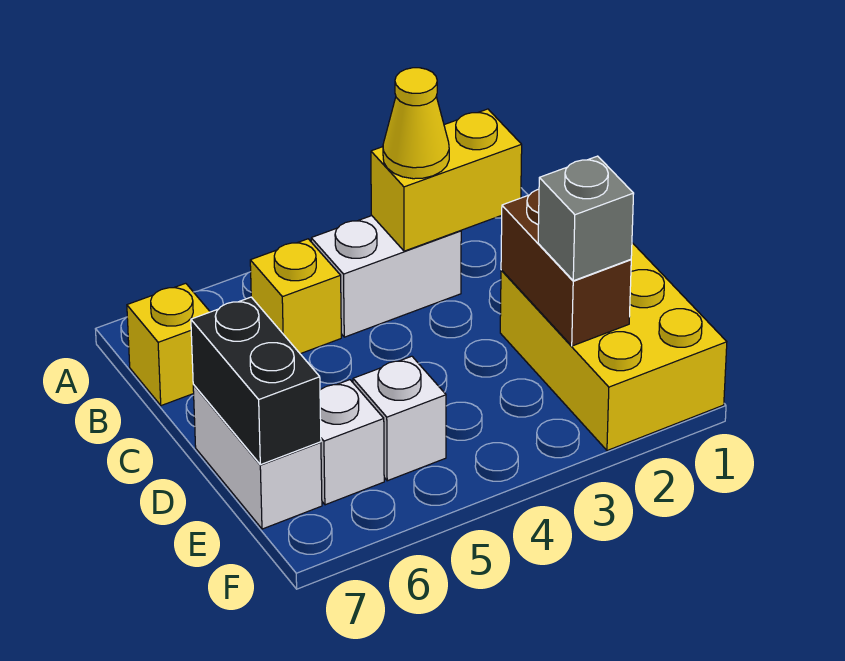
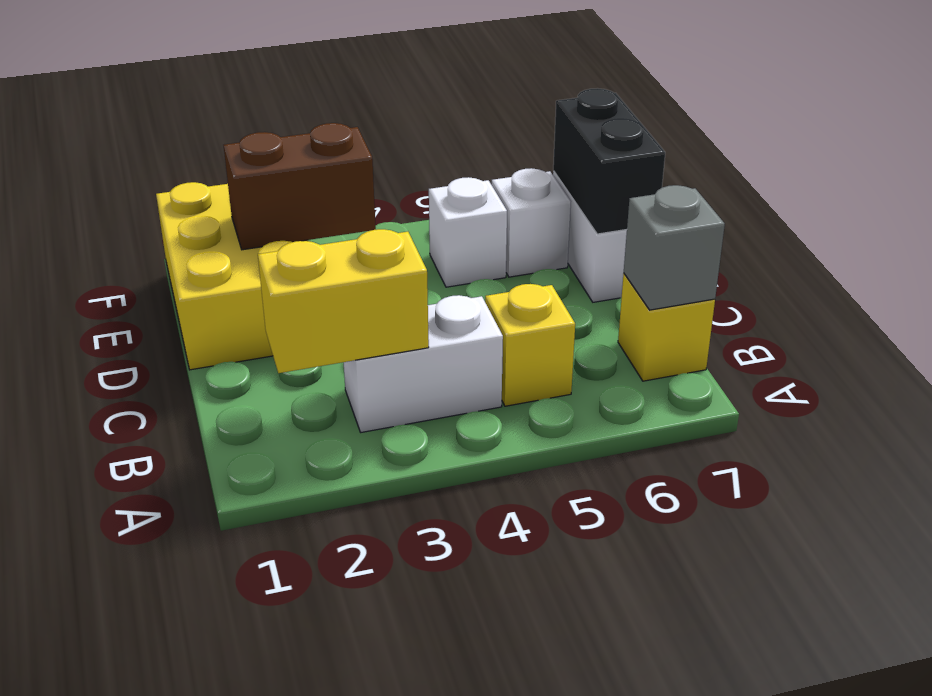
yellow cone B3 level 3 -> none
brown brick D2:E2 level 2 -> brown brick E2:E3 level 2
grey brick E2 level 3 -> grey brick B7 level 2

